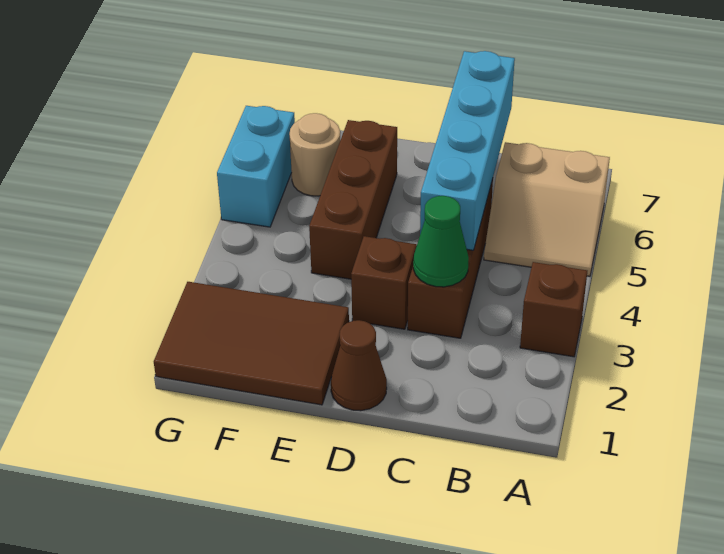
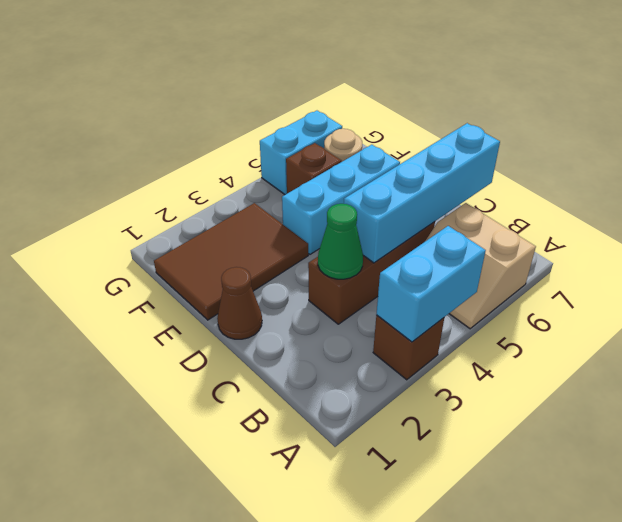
none -> cyan brick A3:A4 level 2
brown brick D3 level 1 -> brown brick F5 level 1
brown tile E1:G2 level 1 -> brown tile E1:F3 level 1
brown brick E4:E6 level 1 -> cyan brick E4:E6 level 1

